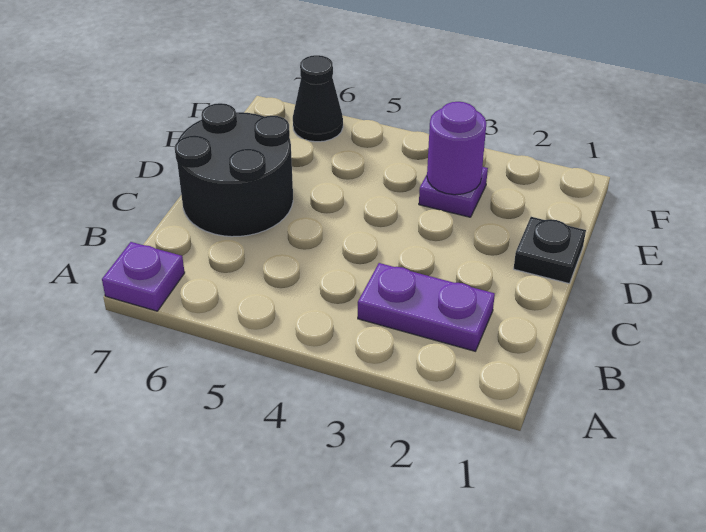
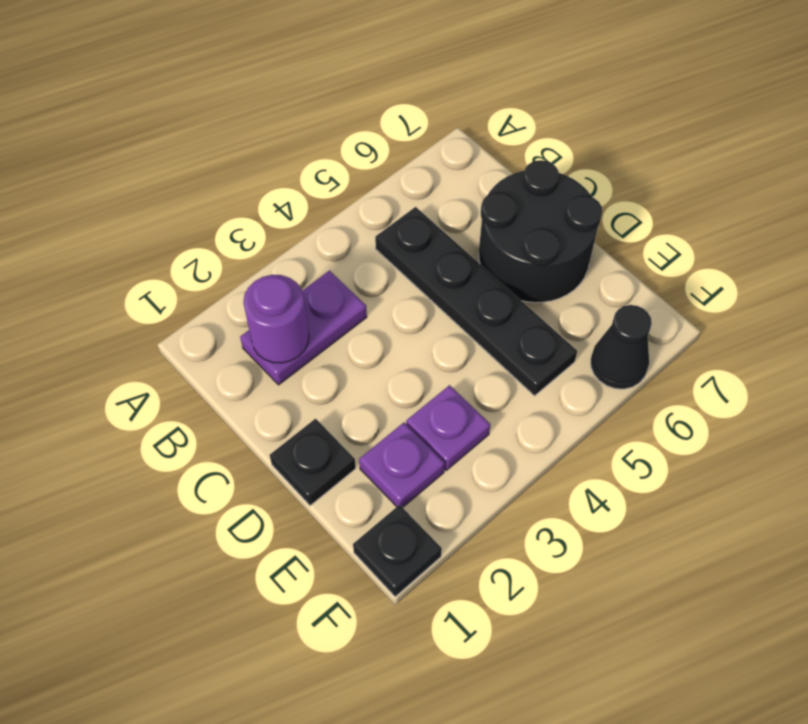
purple plate A7 level 1 -> purple plate E2 level 1
none -> black plate B5:E5 level 1
purple round brick E3 level 2 -> purple round brick B2 level 2
none -> black plate F1 level 1

